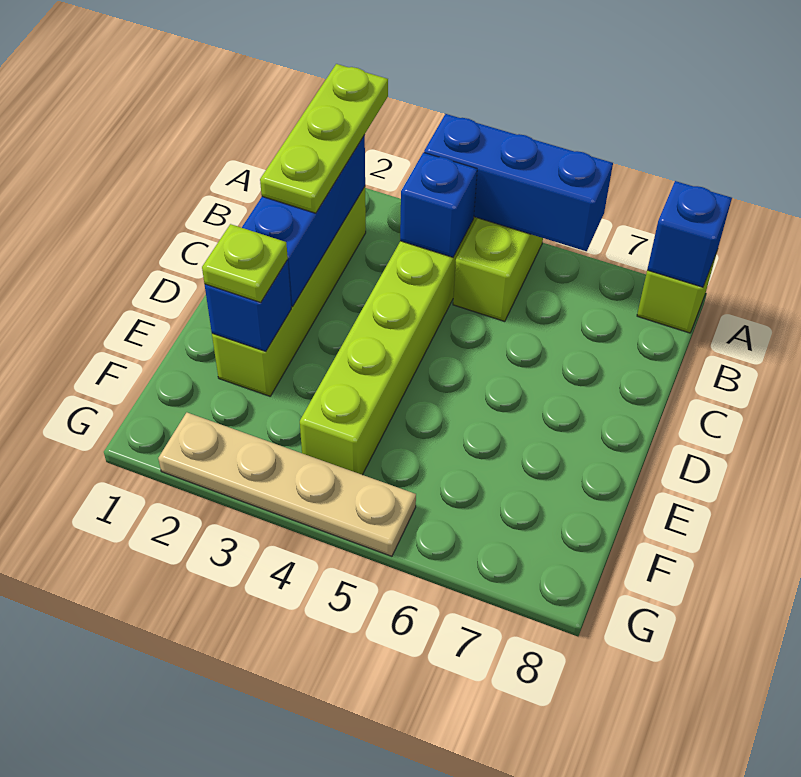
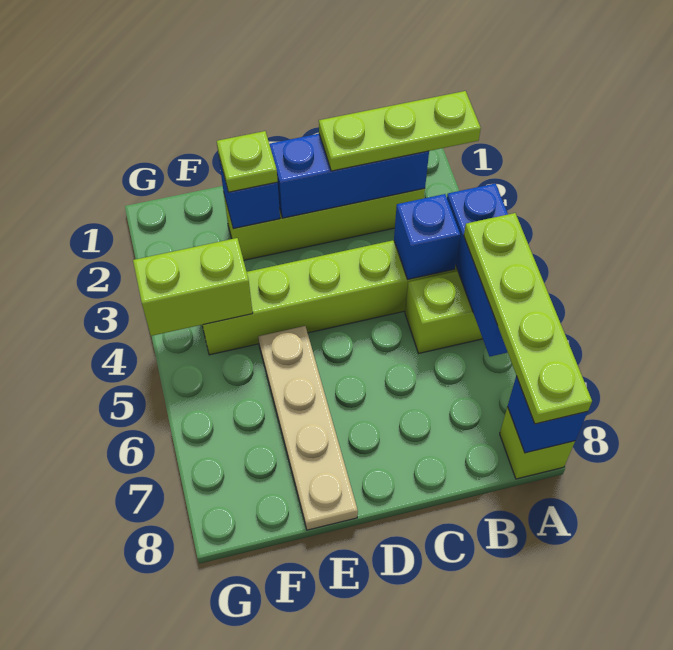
none -> lime plate A5:A8 level 3
none -> lime brick F4:G4 level 2
tan plate G2:G5 level 1 -> tan plate E5:E8 level 1

